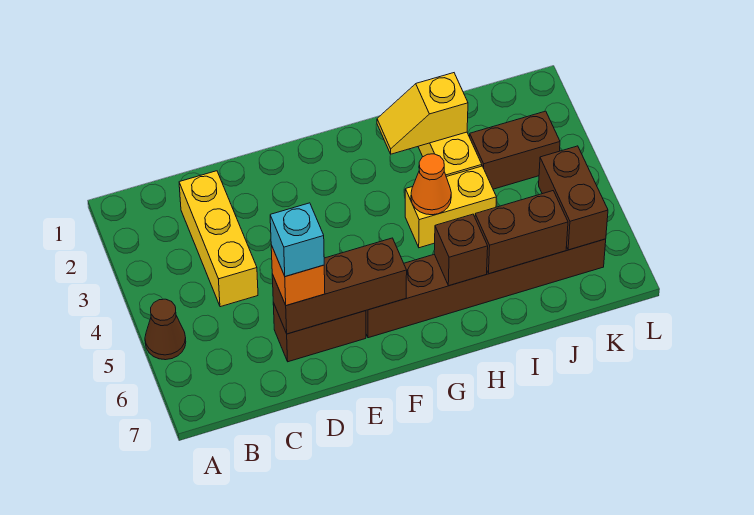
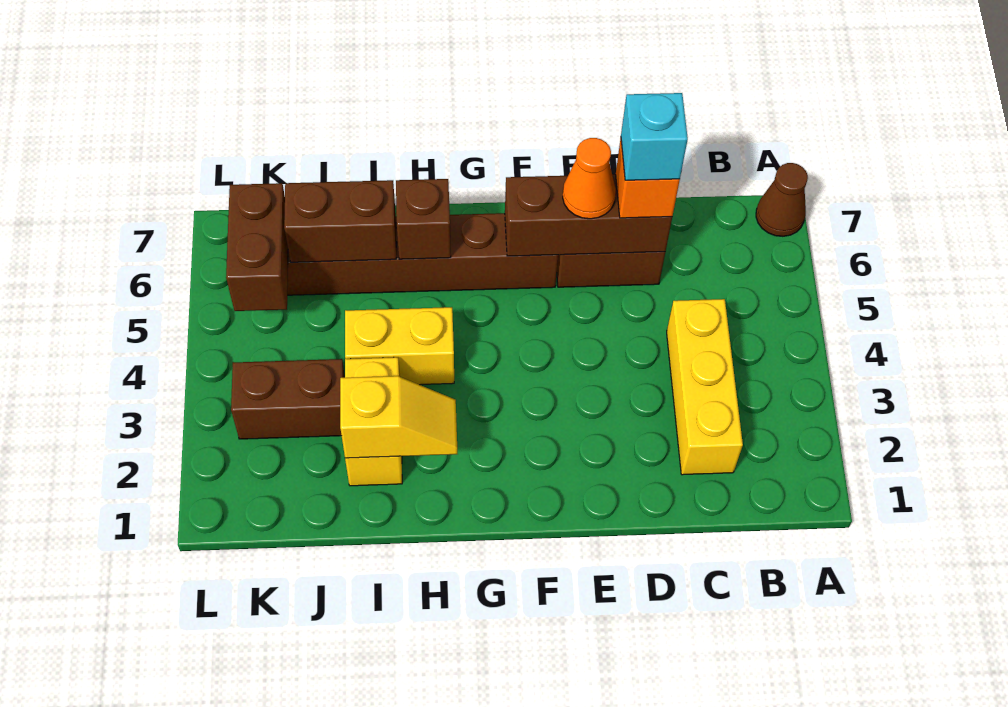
brown cone A5 level 1 -> brown cone A7 level 1
orange cone H4 level 2 -> orange cone E6 level 3

